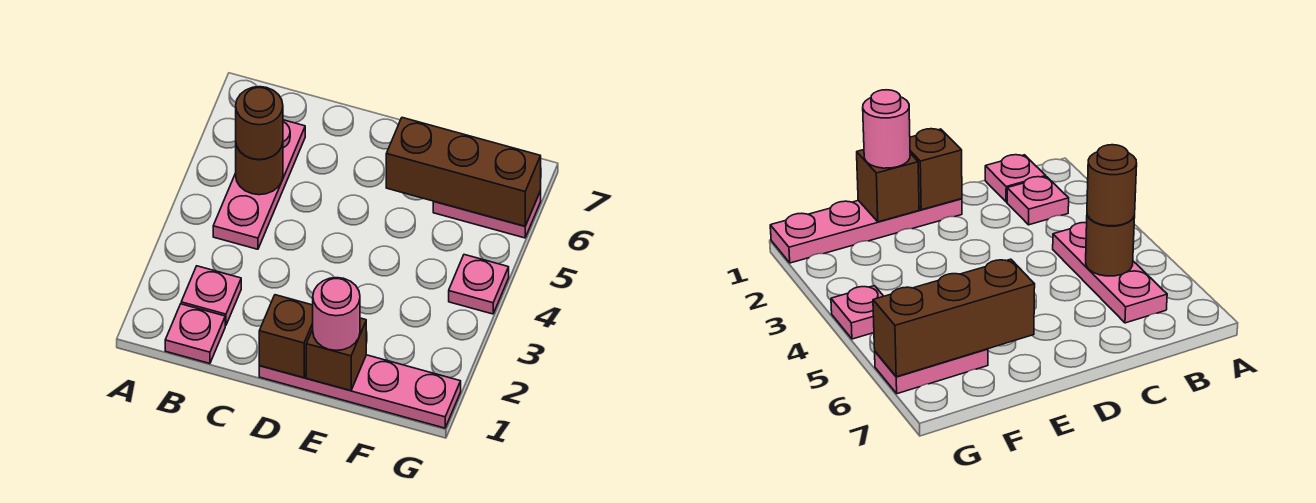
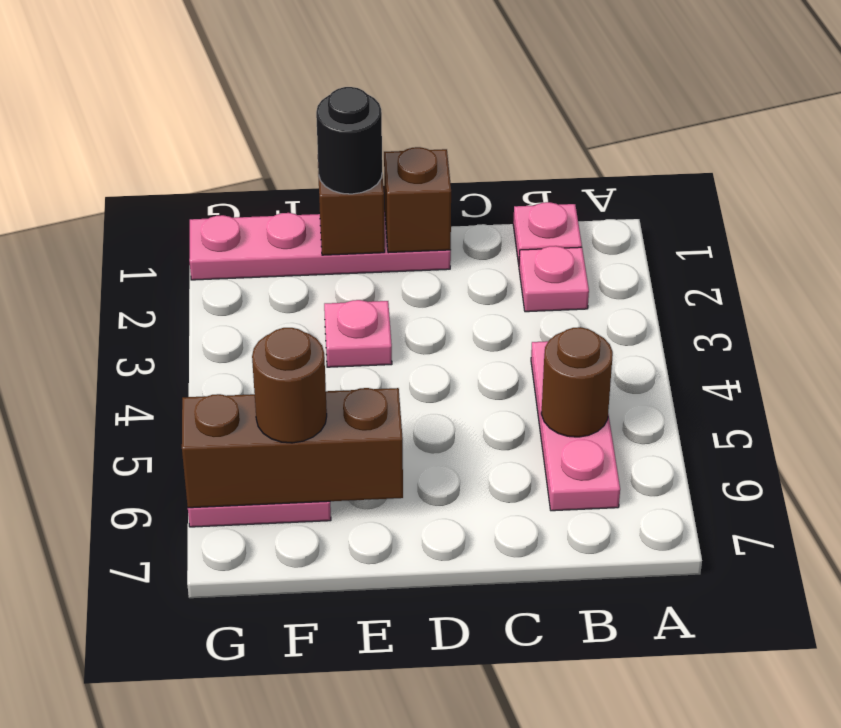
brown round brick B5 level 3 -> brown round brick F6 level 3
pink round brick E1 level 3 -> black round brick E1 level 3
pink plate G4 level 1 -> pink plate E3 level 1

